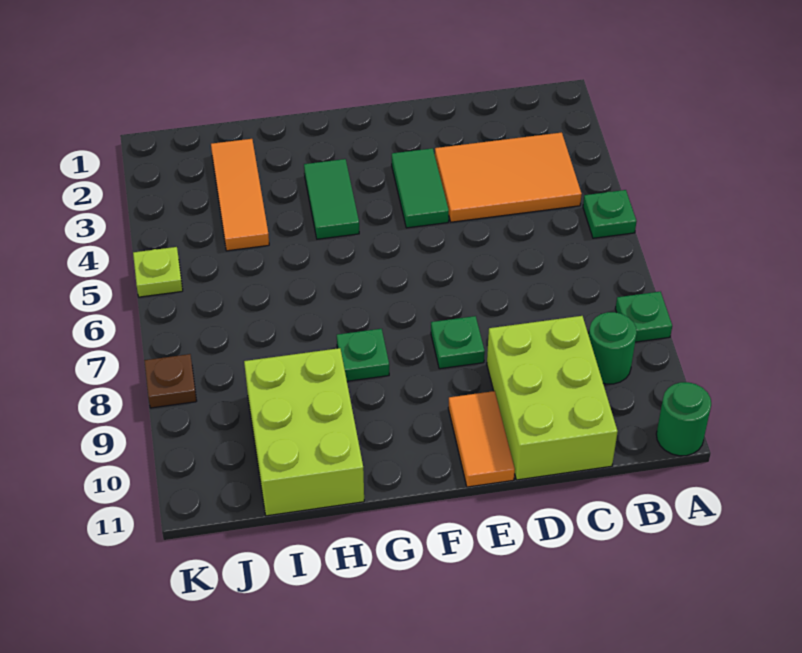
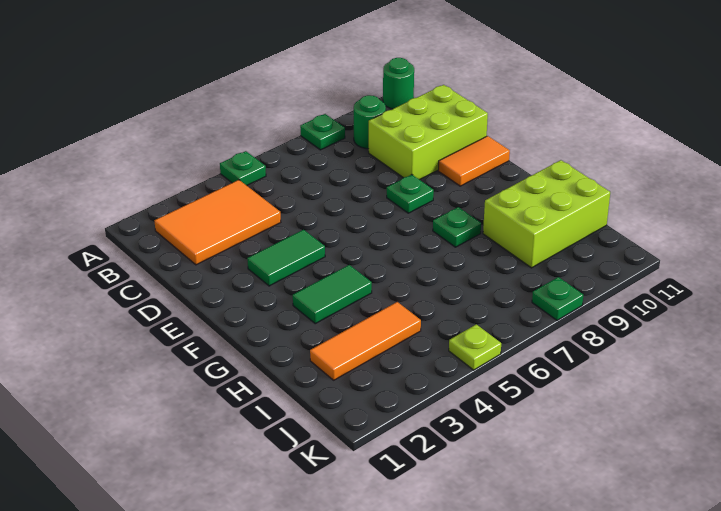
orange tile B3:D4 level 1 -> orange tile B2:C4 level 1
brown plate K8 level 1 -> green plate K8 level 1

